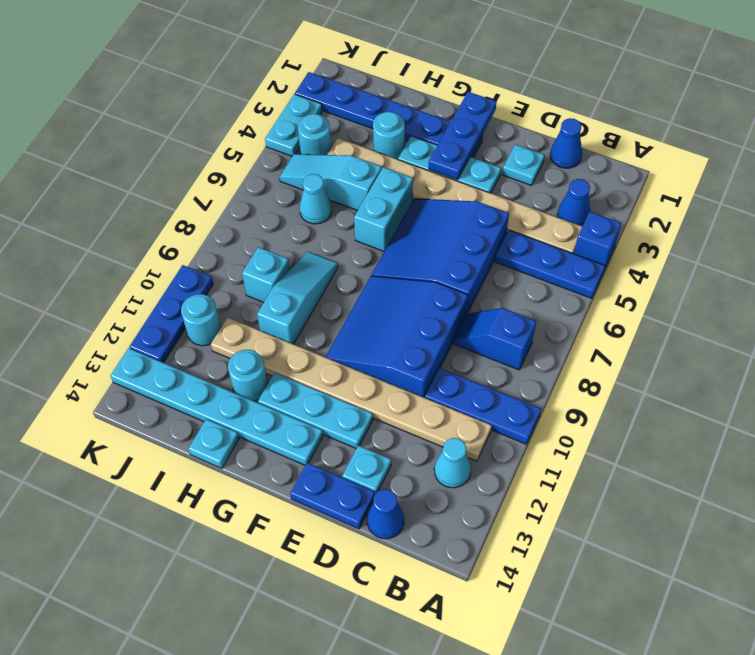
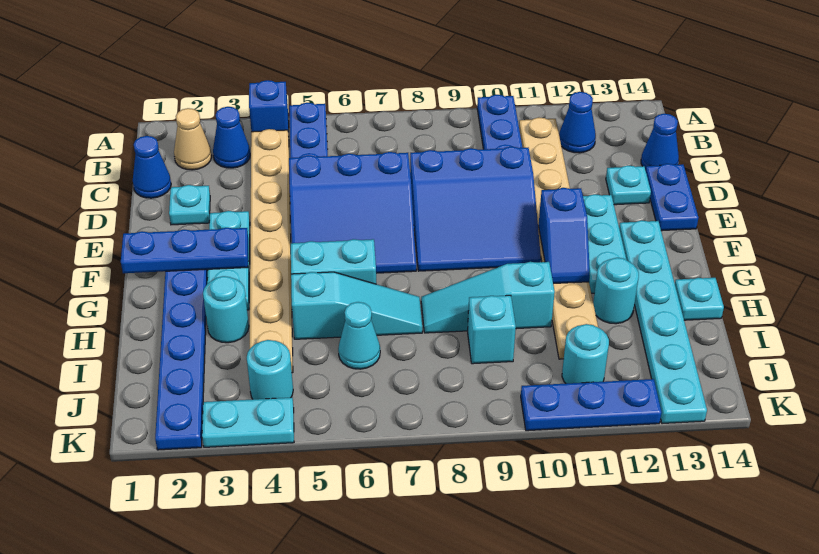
none -> tan cone B2 level 1
blue slope B8:C8 level 1 top B -> blue slope F11:G11 level 2 top F
cyan cone B12 level 1 -> blue cone B12 level 1
cyan slope H5:J5 level 1 top H -> cyan slope H5:H7 level 1 top 5

